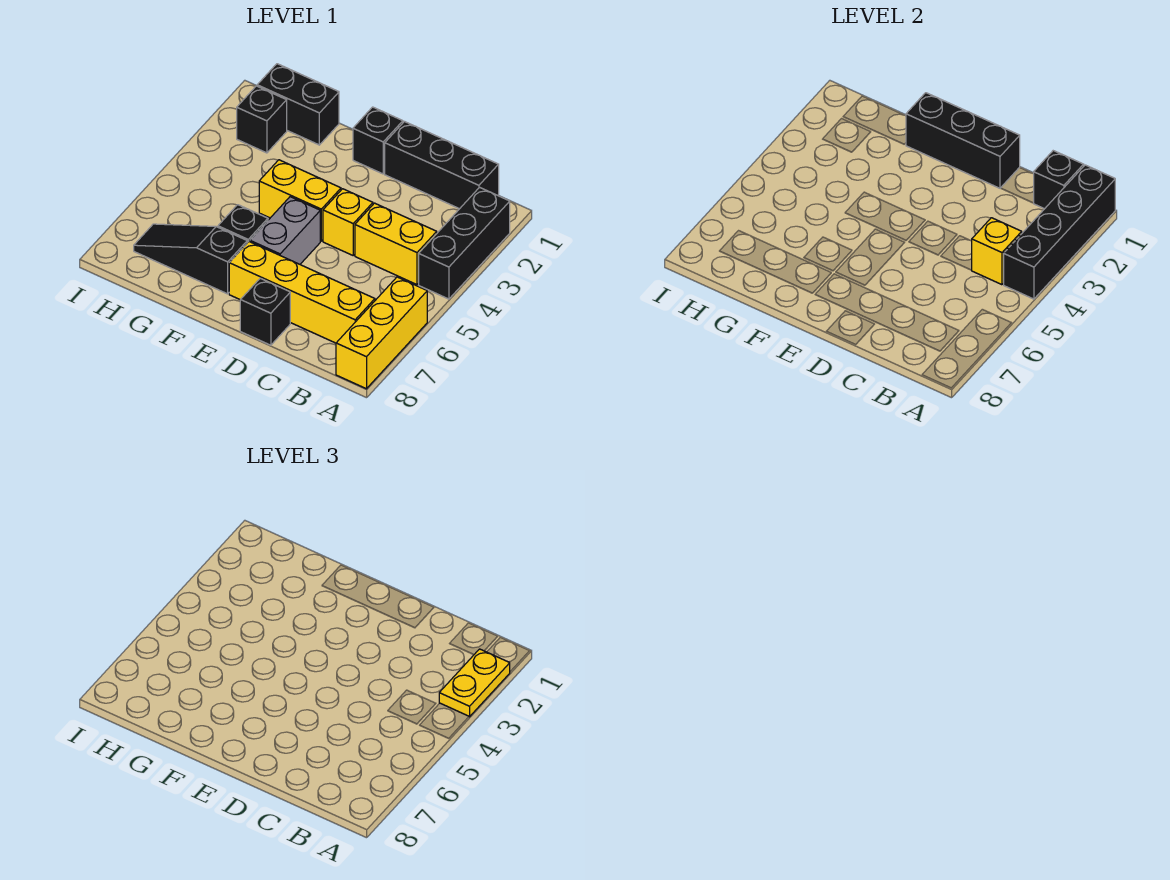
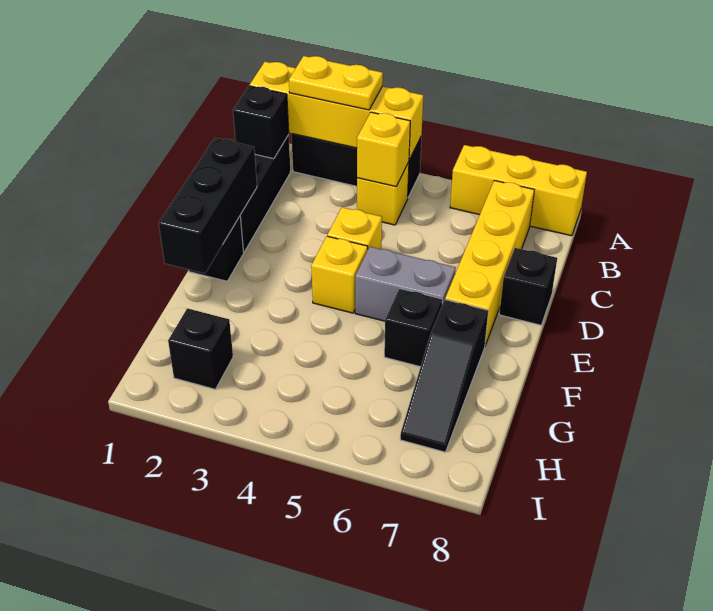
black brick A1:A4 level 2 -> yellow brick A1:A4 level 2
yellow brick B4:C4 level 1 -> yellow brick B4 level 1
yellow brick E4:F4 level 1 -> yellow brick E4 level 1
black brick G1:H1 level 1 -> none

